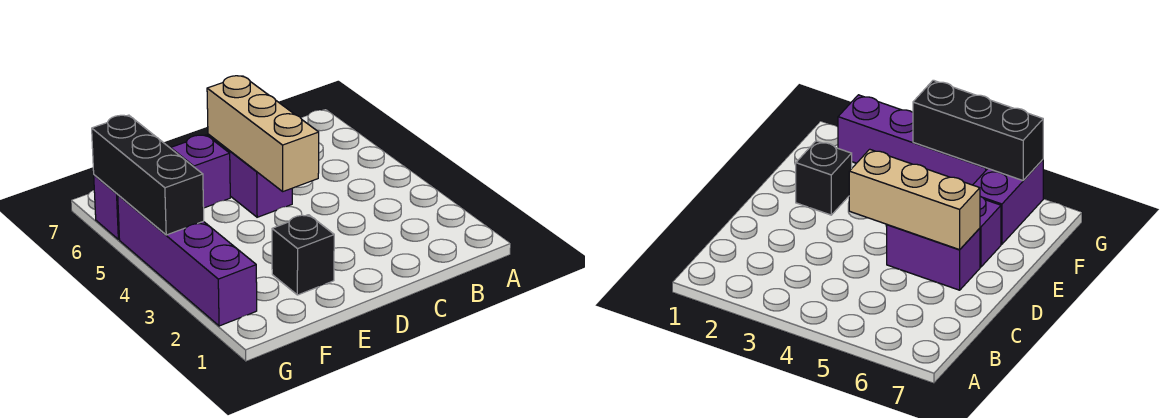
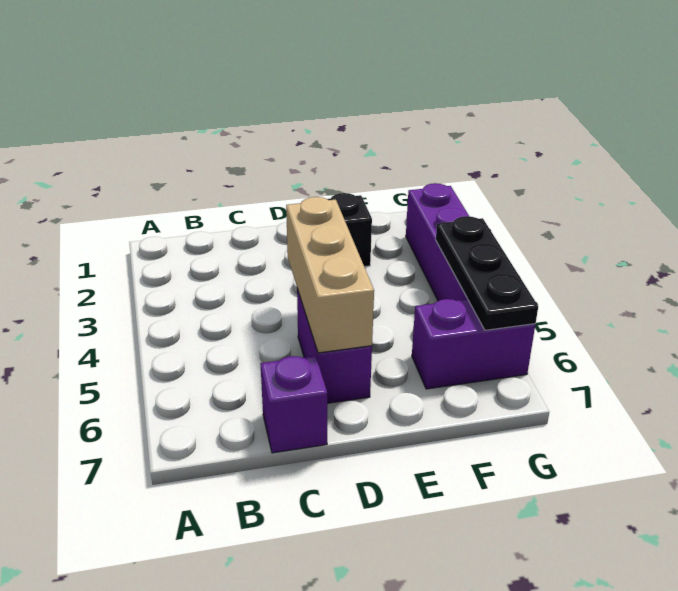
purple brick E6 level 1 -> purple brick C7 level 1
black brick G4:G6 level 2 -> black plate G4:G6 level 2

